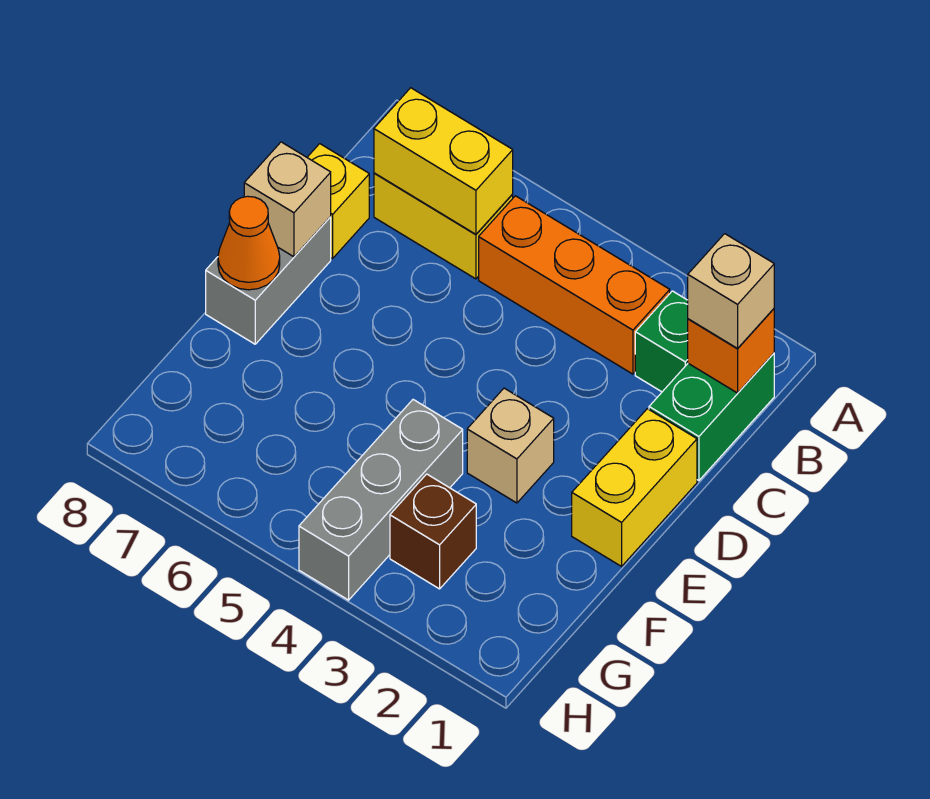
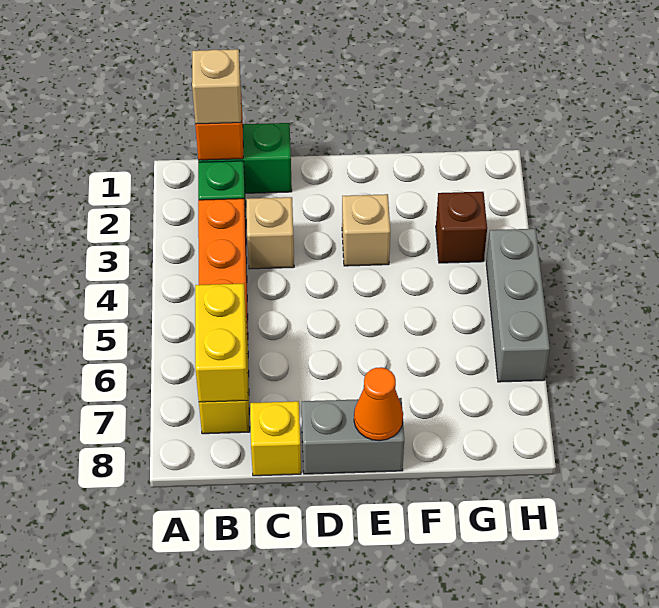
yellow brick D1:E1 level 1 -> none
tan brick D8 level 2 -> tan brick C3 level 1
grey brick F4:H4 level 1 -> grey brick H4:H6 level 1

